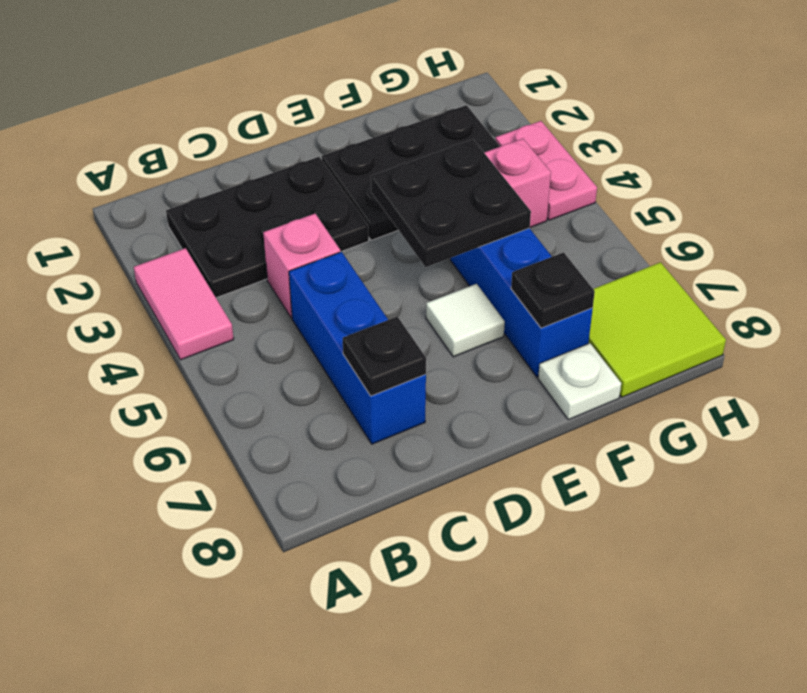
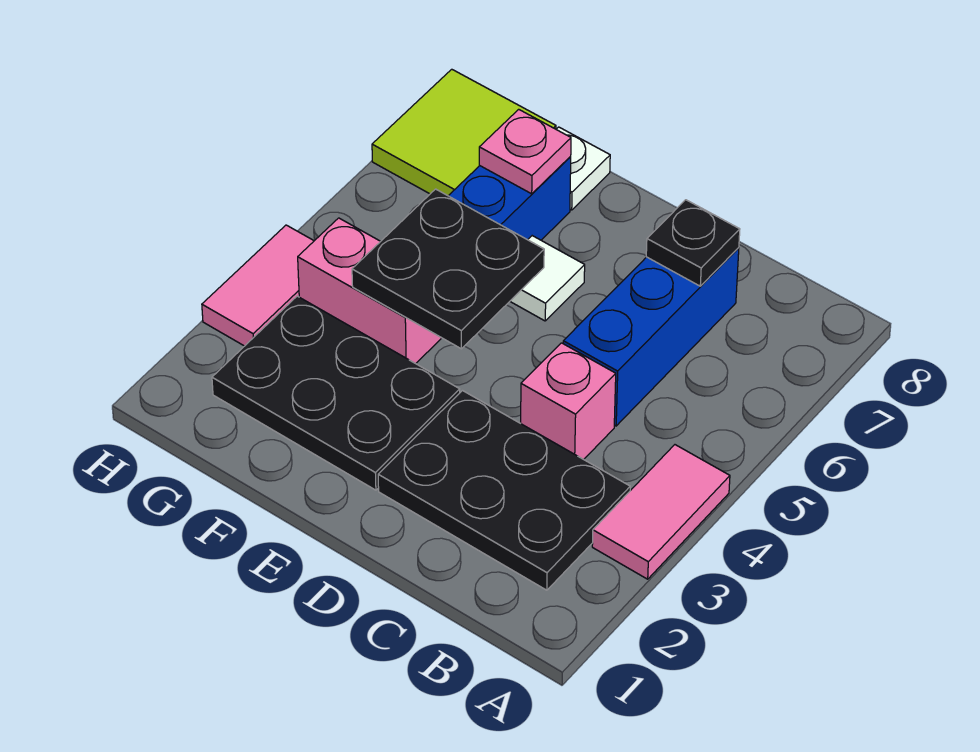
black plate F7 level 2 -> pink plate F7 level 2
pink plate H3:H4 level 1 -> pink tile H3:H4 level 1

